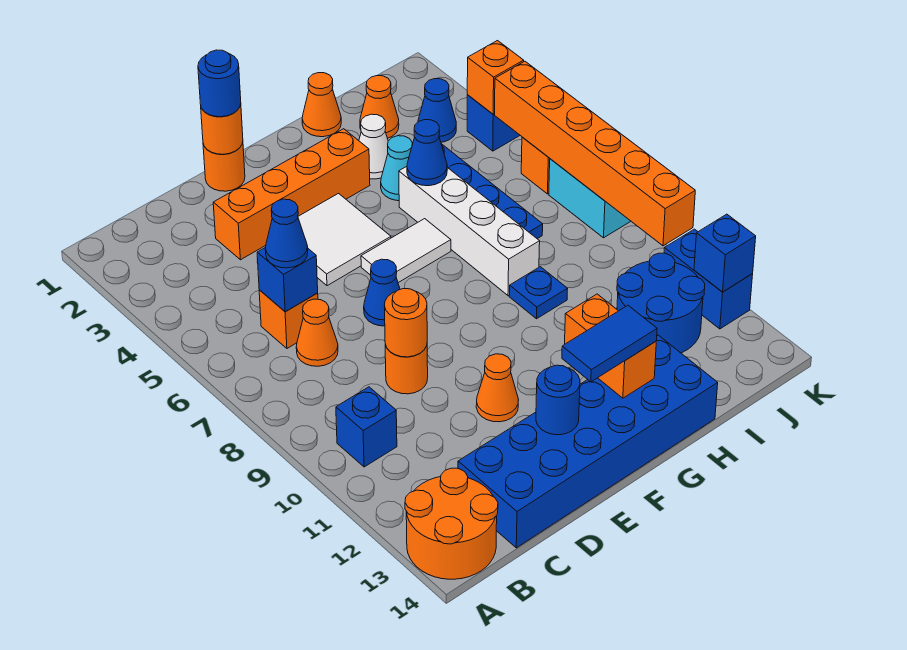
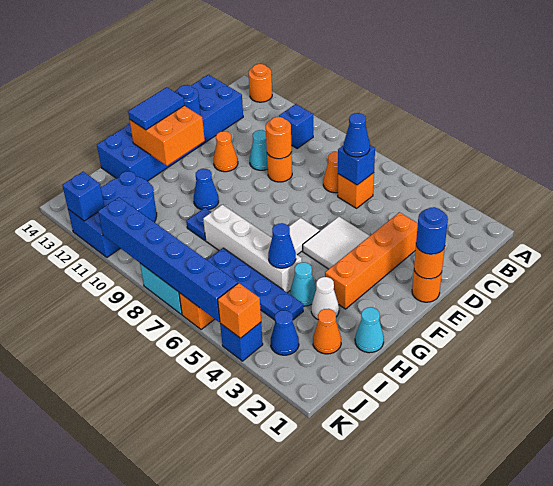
orange round brick A13:B14 level 1 -> orange round brick A13 level 1
none -> cyan cone D10 level 1
blue cone E7 level 1 -> blue cone G10 level 1
orange brick G12:G13 level 2 -> orange brick F12:G13 level 2
orange cone H1 level 1 -> cyan cone H1 level 1
orange brick K5:K10 level 2 -> blue brick K5:K10 level 2

